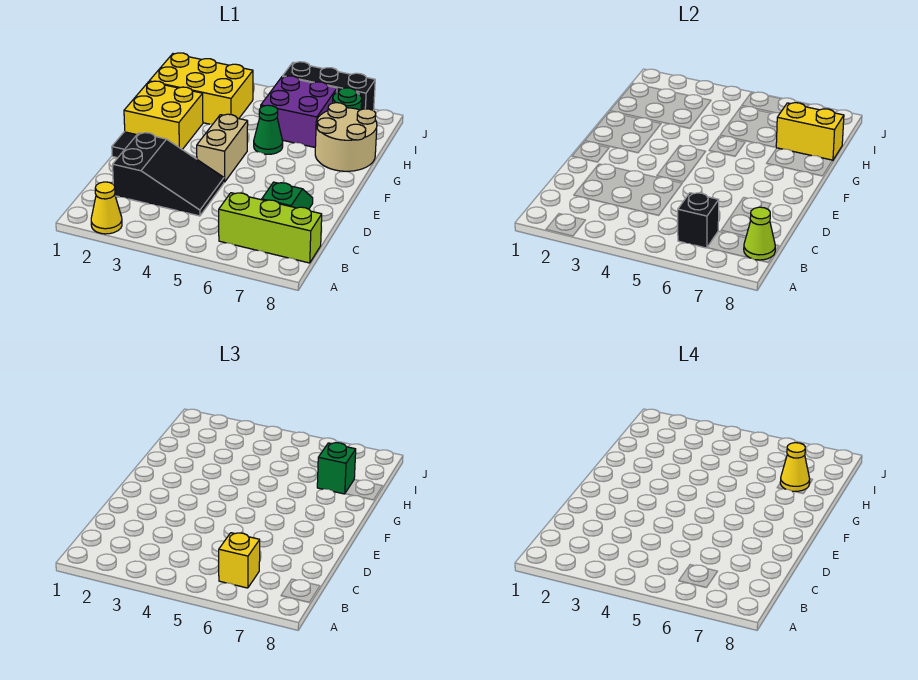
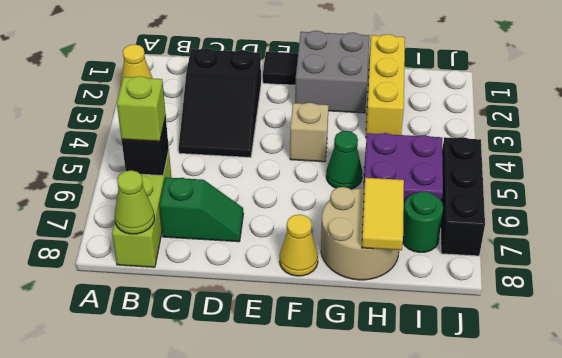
yellow brick B6 level 3 -> lime brick B6 level 3
tan brick E4:F4 level 1 -> tan brick F4 level 1
yellow brick F1:G2 level 1 -> grey brick F1:G2 level 1
yellow brick H1:I3 level 1 -> yellow brick H1:H3 level 1
yellow brick H7:H8 level 2 -> yellow tile H7:H8 level 2
green brick H7 level 3 -> none
yellow cone H7 level 4 -> yellow cone F8 level 1

